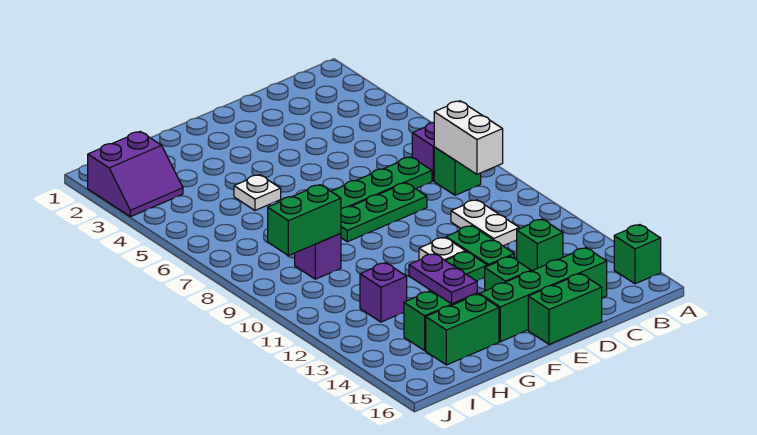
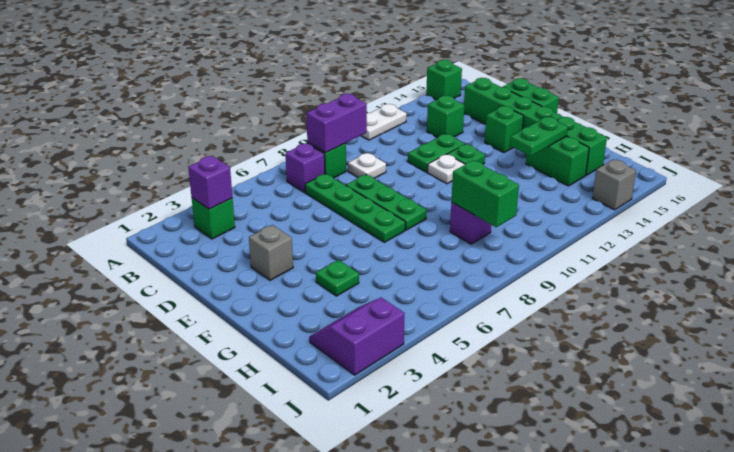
none -> green brick B3 level 1
white brick B8:B9 level 2 -> purple brick B8:B9 level 2
white plate C10:C11 level 1 -> white plate A11:A12 level 1
none -> grey brick E3 level 1
none -> green plate G4 level 1
white plate G5 level 1 -> white plate C9 level 1
purple plate G13:G14 level 2 -> green plate G13:G14 level 2
purple brick H12 level 1 -> purple brick B3 level 2
purple slope I2:J3 level 1 top 2 -> purple slope I2:J3 level 1 top J
none -> grey brick J14 level 1

